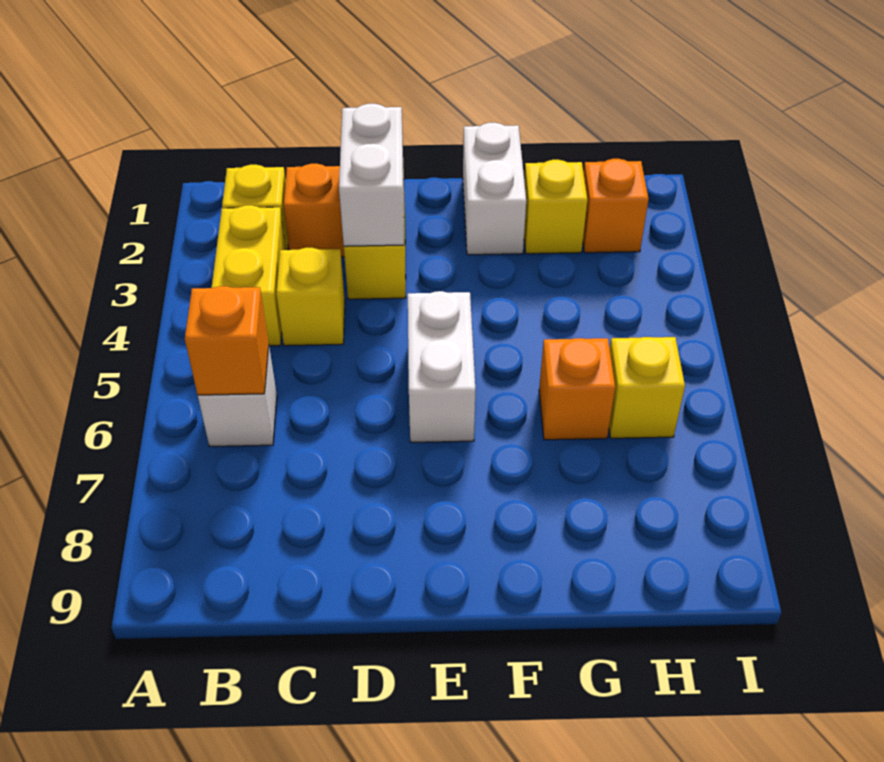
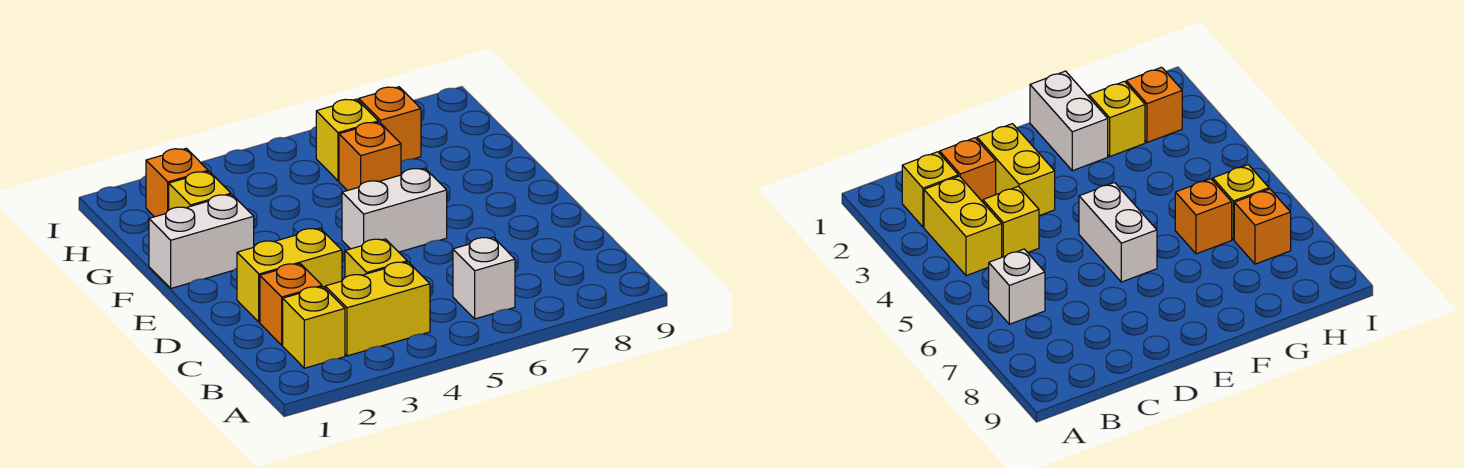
orange brick B6 level 2 -> orange brick H7 level 1
white brick D2:D3 level 2 -> none

